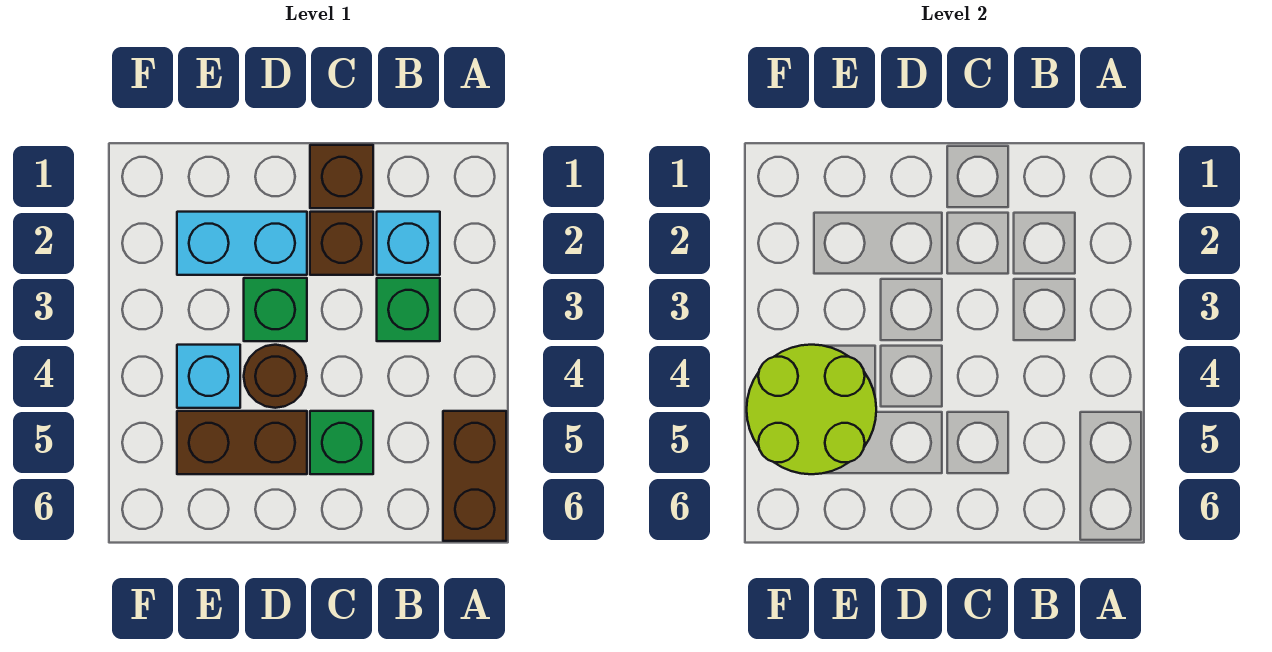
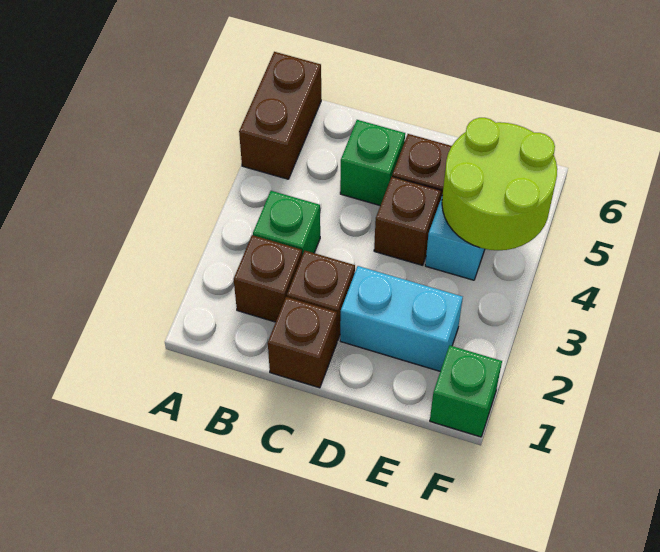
cyan brick B2 level 1 -> brown brick B2 level 1
green brick D3 level 1 -> green brick F1 level 1
brown round brick D4 level 1 -> brown brick D4 level 1

